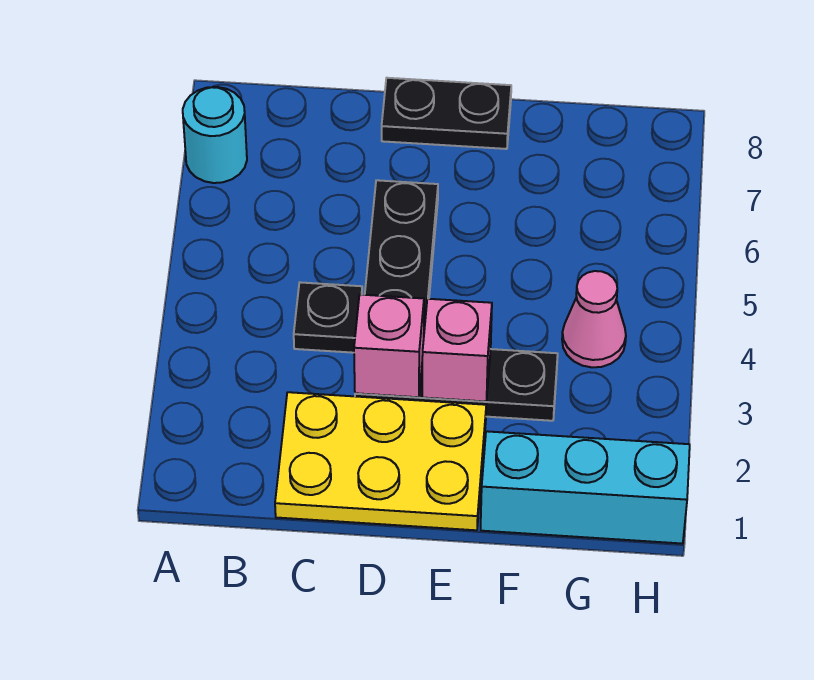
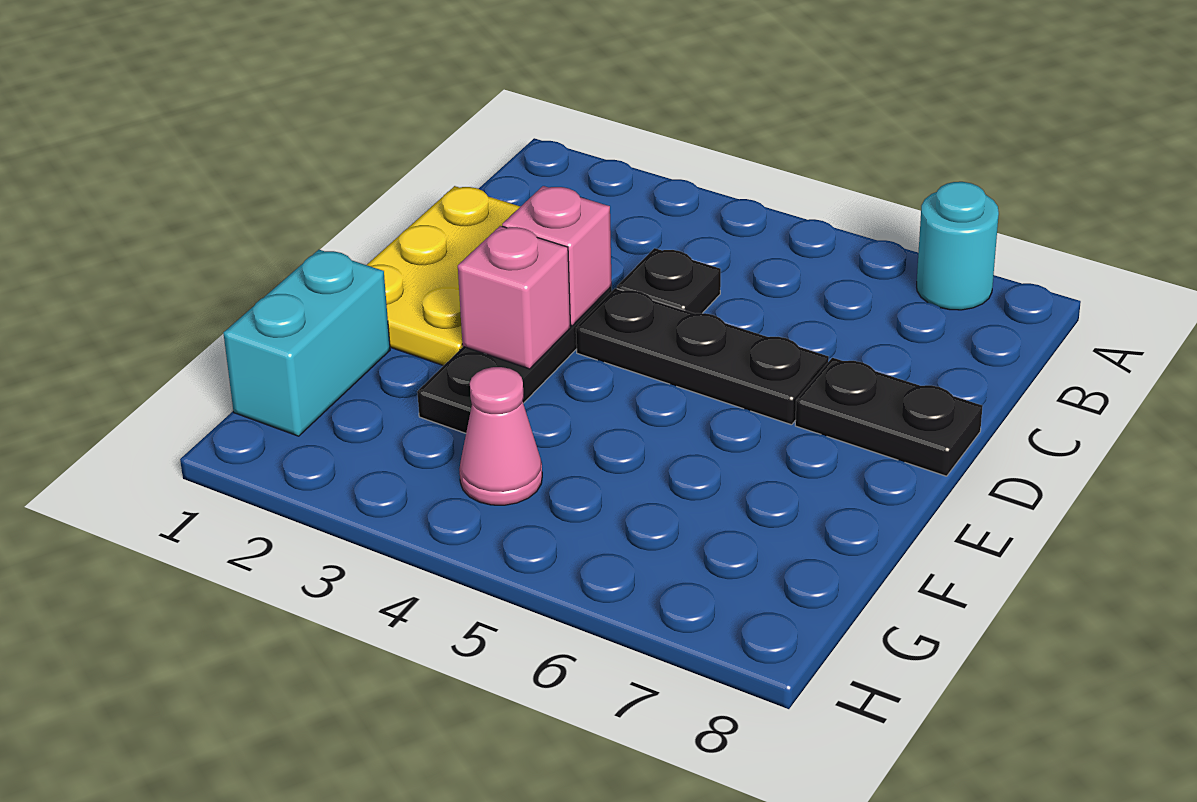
black plate D8:E8 level 1 -> black plate D7:D8 level 1
cyan brick F1:H1 level 1 -> cyan brick F1:G1 level 1

